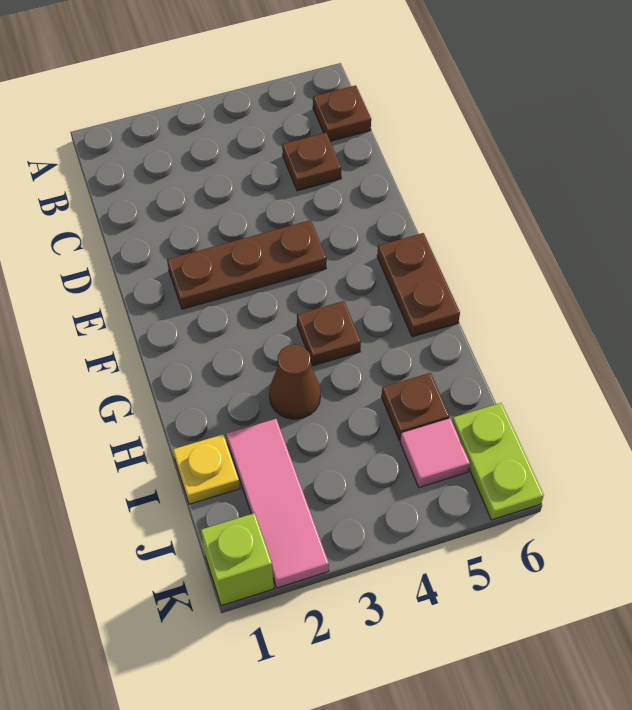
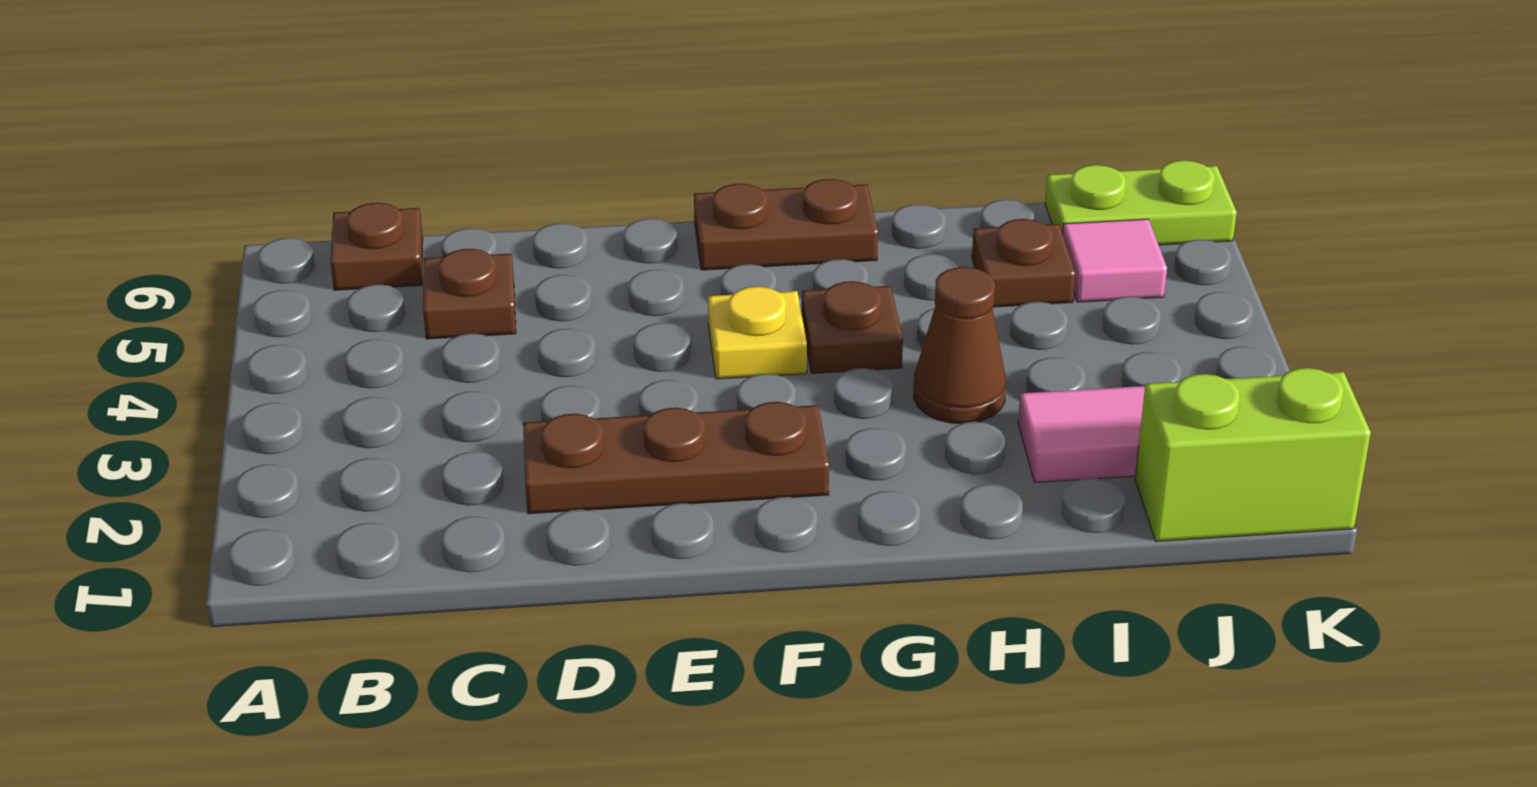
brown plate E2:E4 level 1 -> brown plate D2:F2 level 1
yellow plate I1 level 1 -> yellow plate F4 level 1
lime brick K1 level 1 -> lime brick J1:K1 level 1

